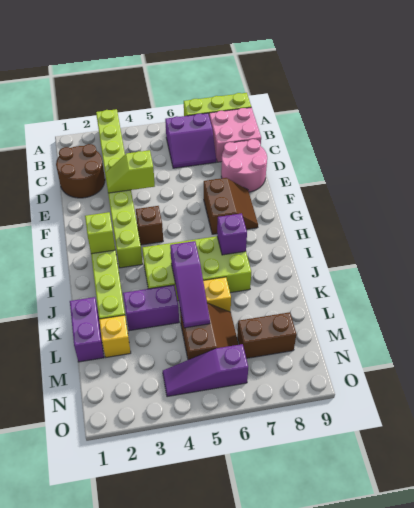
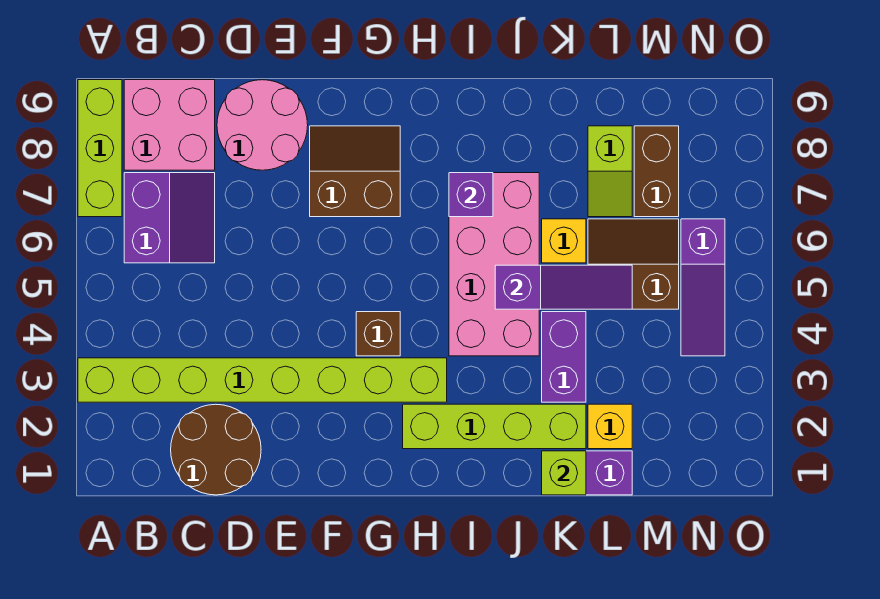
lime slope E3:E4 level 2 top 4 -> lime slope L7:L8 level 1 top 8
lime brick H2 level 2 -> lime brick K1 level 2
lime brick I4:J7 level 1 -> pink brick I4:J7 level 1

